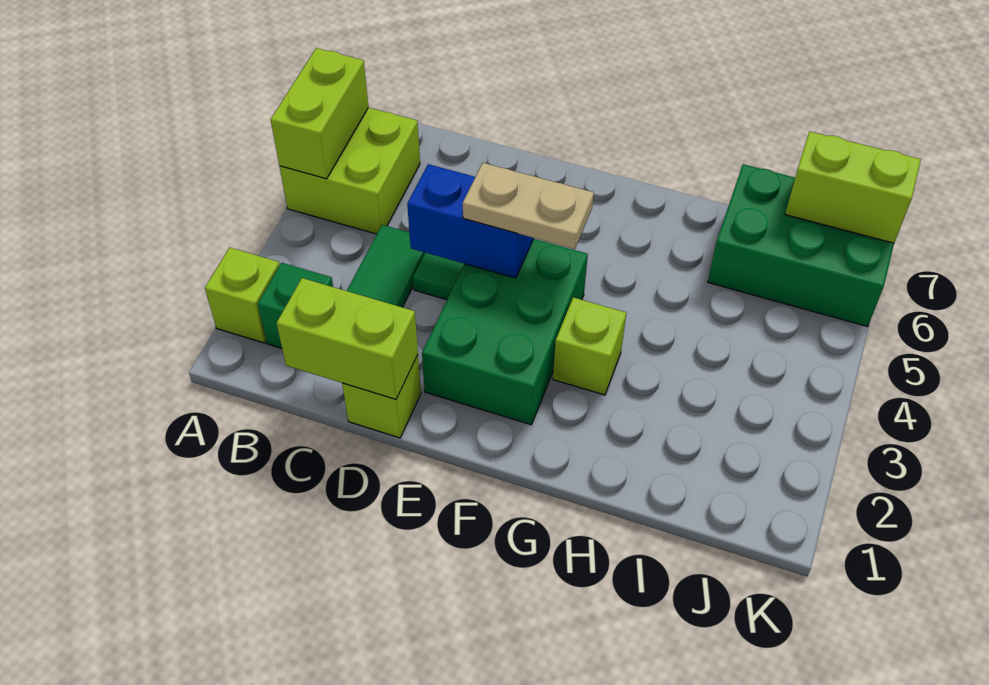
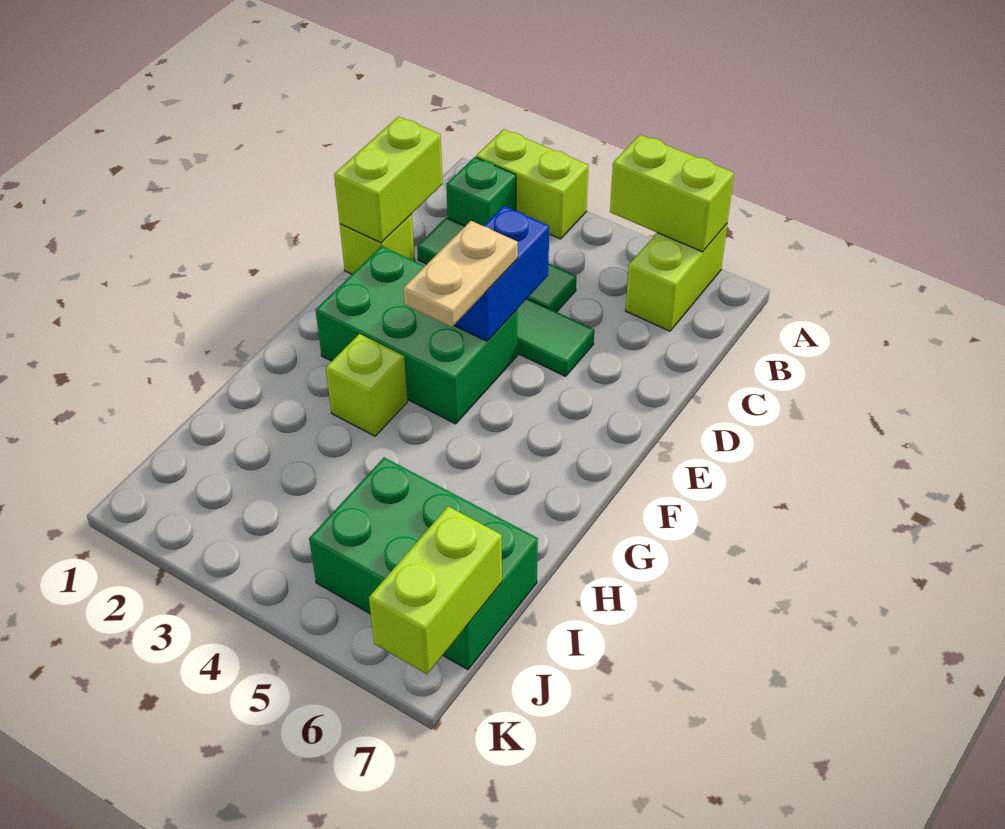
lime brick A2 level 1 -> lime brick A2:A3 level 1
lime brick A5:B6 level 1 -> lime brick A6:B6 level 1
green brick I6:K7 level 1 -> green brick I5:J7 level 1

